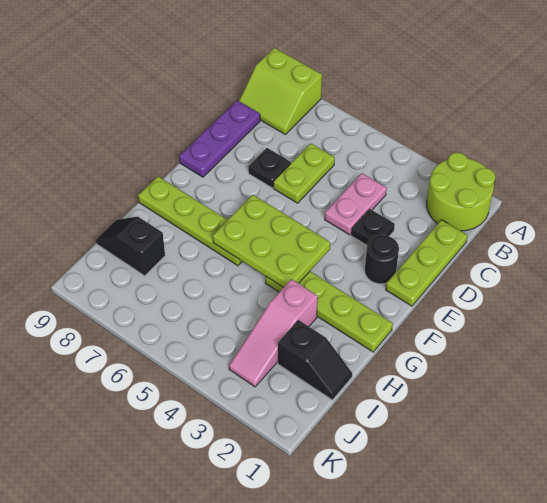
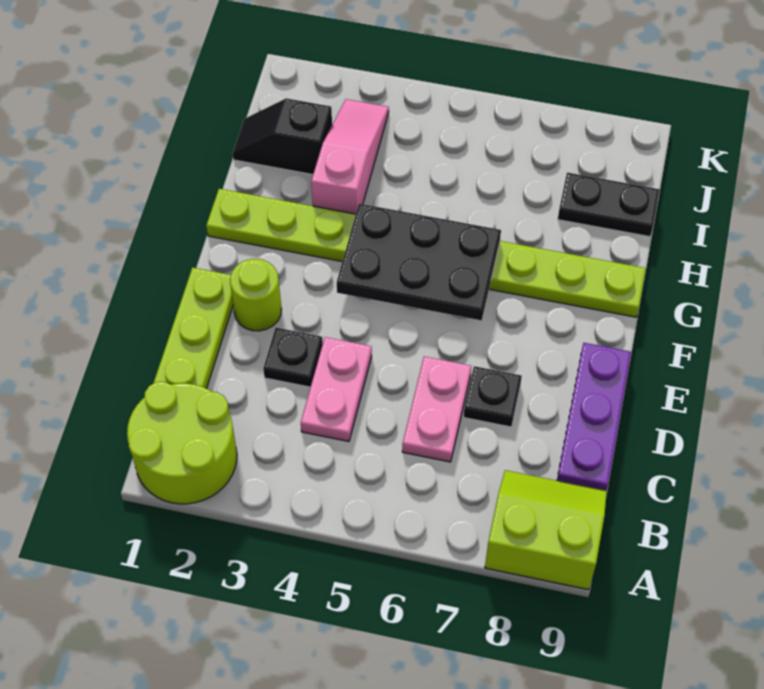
lime plate C6:D6 level 1 -> pink plate C6:D6 level 1
black round brick E2 level 1 -> lime round brick E2 level 1
lime plate F4:G6 level 2 -> black plate F4:G6 level 2
black slope I8:I9 level 1 top 8 -> black plate I8:I9 level 1

